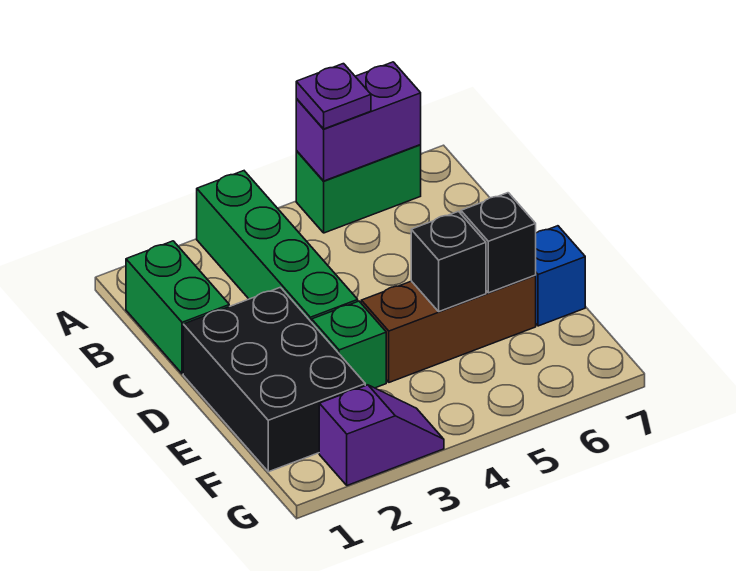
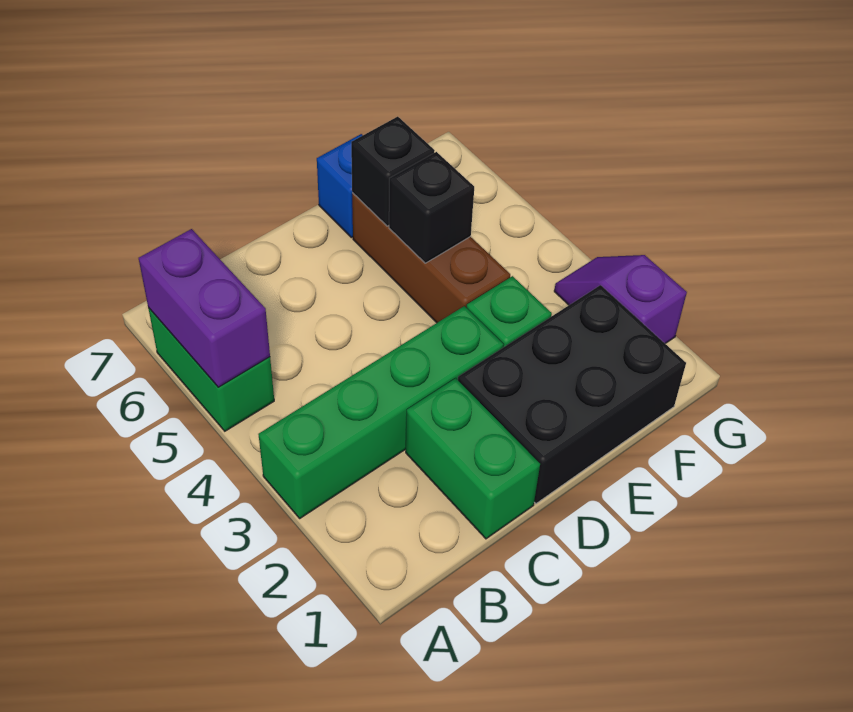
purple plate A5 level 3 -> none
green brick B1:C1 level 1 -> green brick C1:C2 level 1

